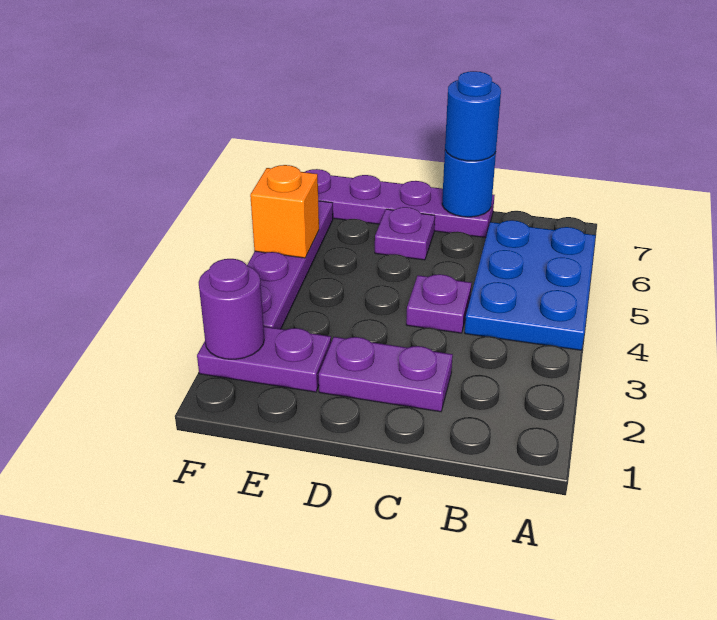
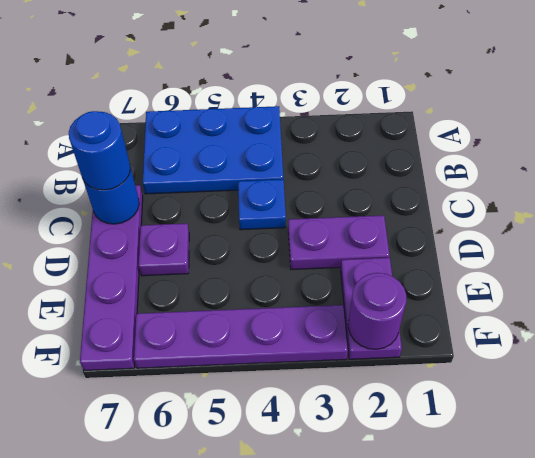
purple plate C2:D2 level 1 -> purple plate D2:D3 level 1
purple plate C4 level 1 -> blue plate C4 level 1
orange brick F5 level 2 -> none

